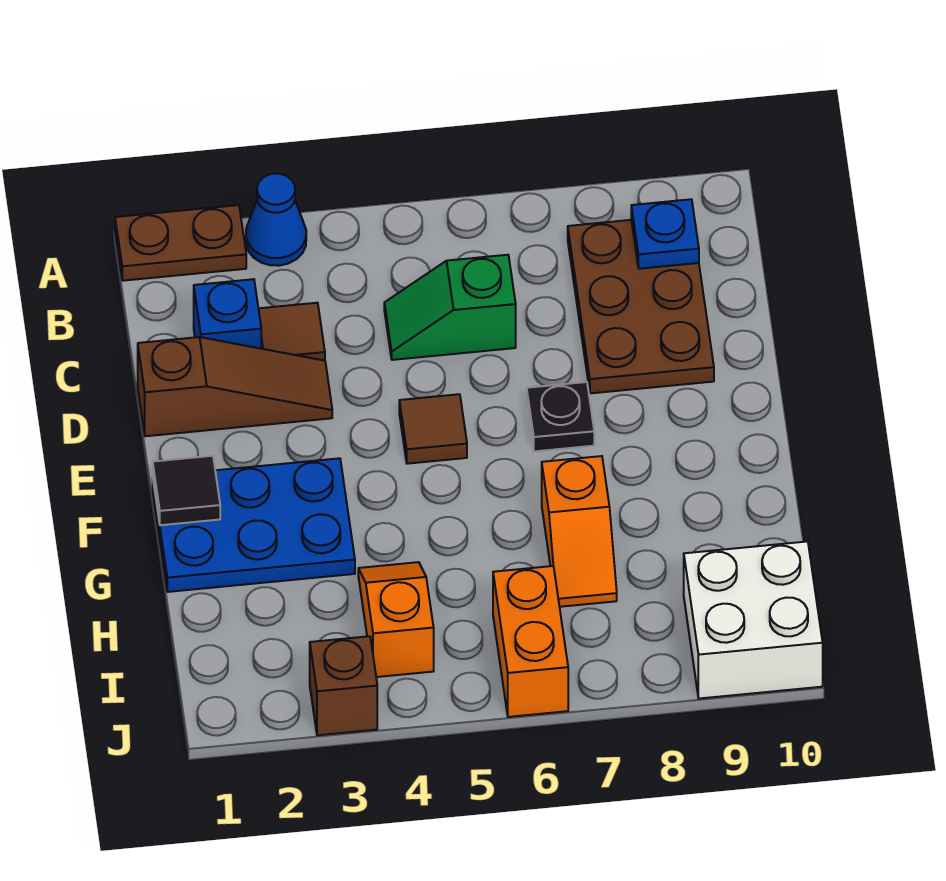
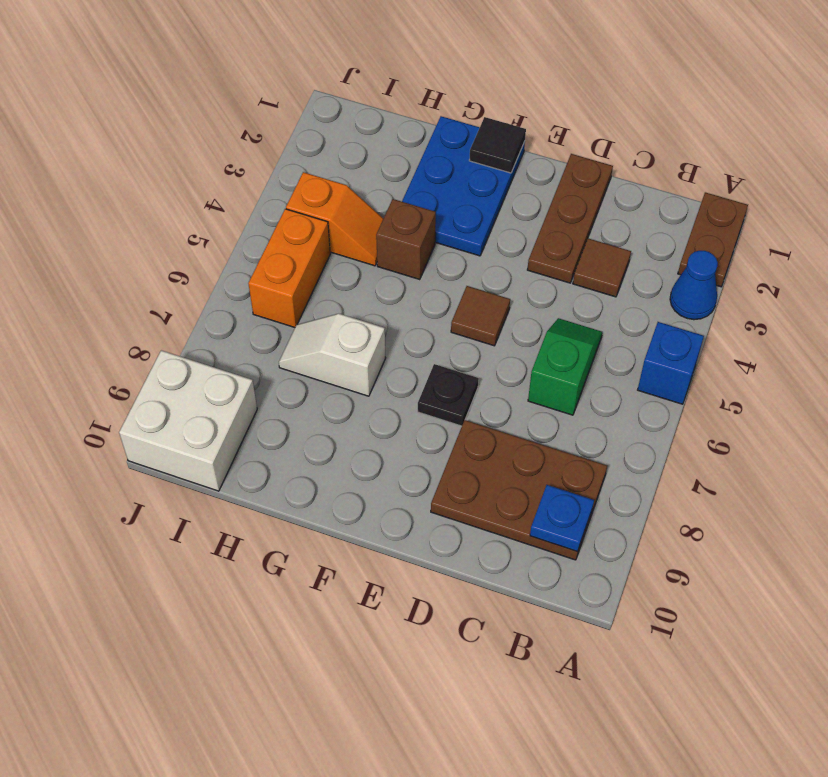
blue brick C2 level 1 -> blue brick A5 level 1
brown slope D1:D3 level 1 top 1 -> brown plate D1:D3 level 1
orange slope G7:H7 level 1 top G -> white slope G7:H7 level 1 top G
orange brick I6:J6 level 1 -> orange brick I5:I6 level 1
brown brick J3 level 1 -> brown brick G4 level 1

